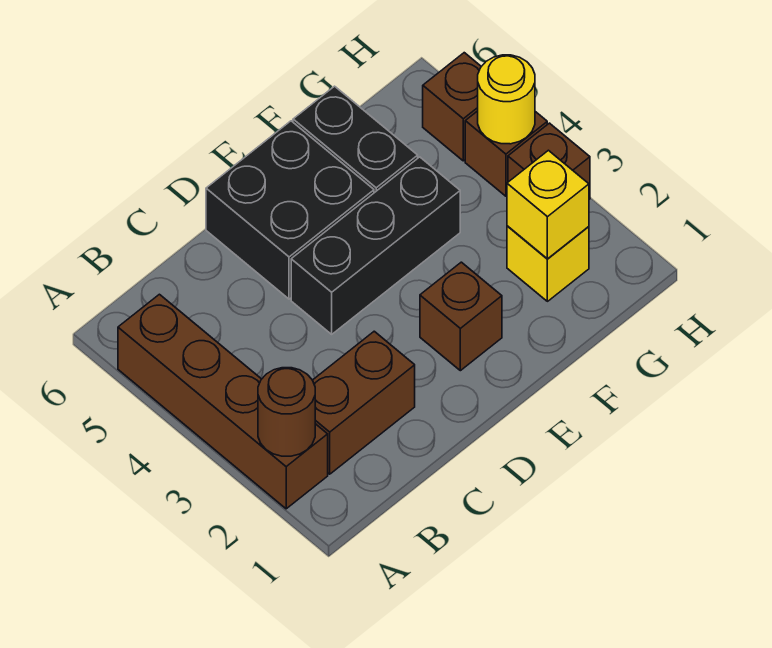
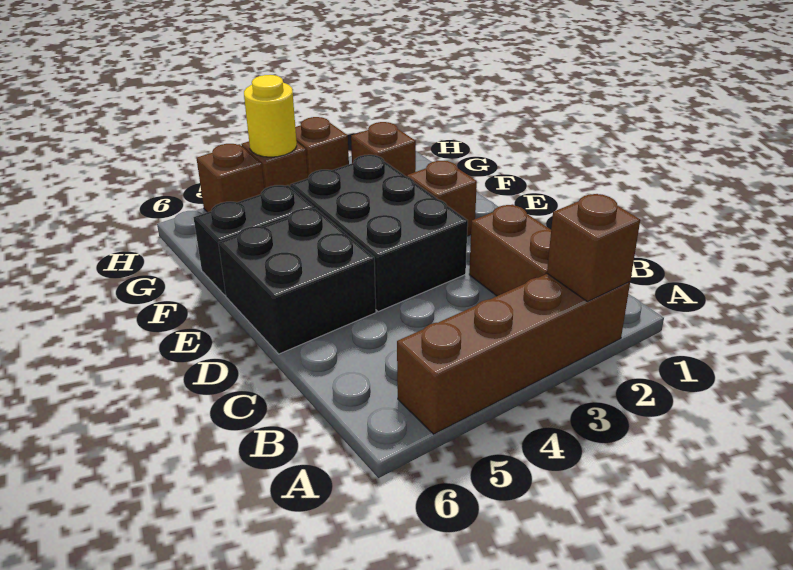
brown round brick A2 level 2 -> brown brick A2 level 2
black brick D4:F4 level 1 -> black brick D3:F4 level 1
yellow brick G2 level 1 -> brown brick G2 level 1
yellow brick G2 level 2 -> none

